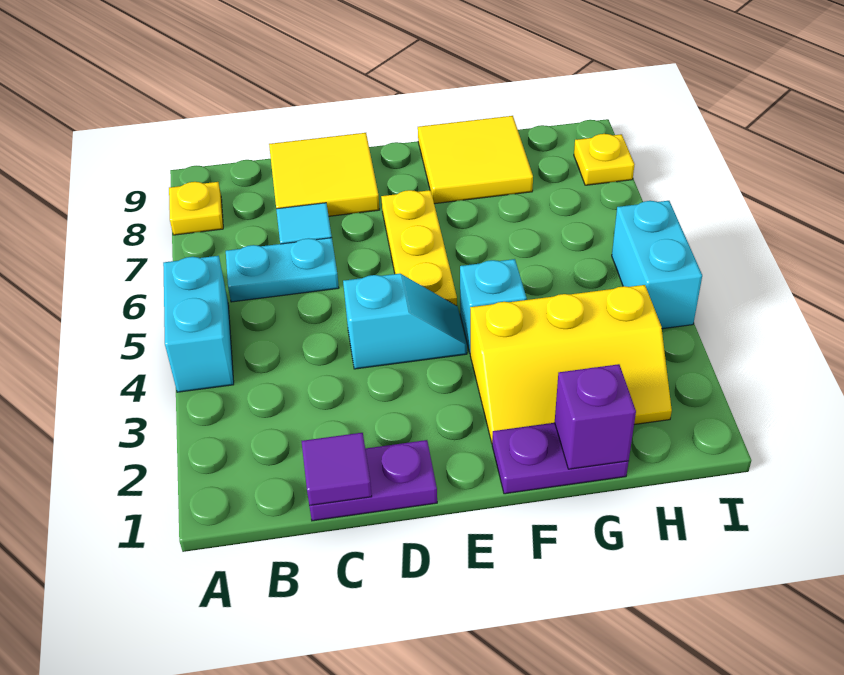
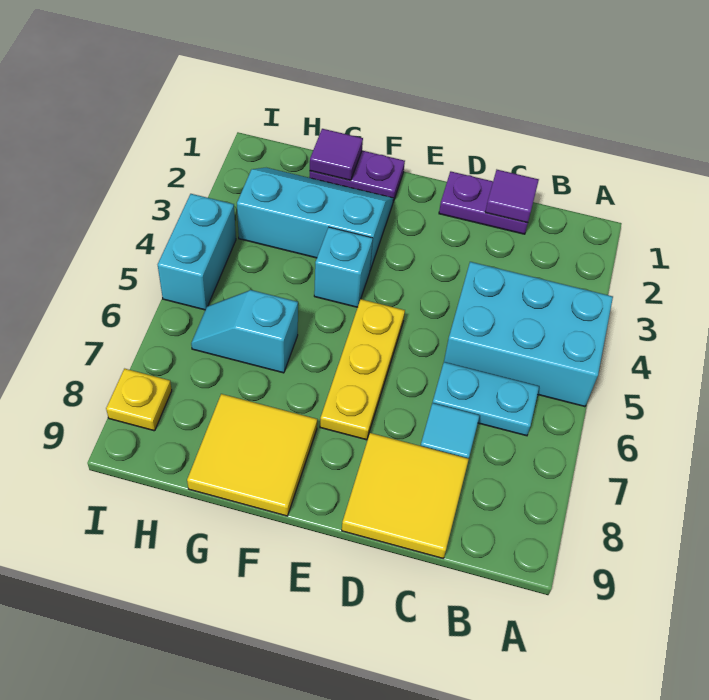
cyan brick A4:A5 level 1 -> cyan brick A4:C5 level 1
yellow plate A8 level 1 -> none
cyan slope D4:E4 level 1 top D -> cyan slope G6:H6 level 1 top G
yellow slope F2:H3 level 1 top 3 -> cyan slope F2:H3 level 1 top 3
purple brick G1 level 2 -> purple tile G1 level 2

